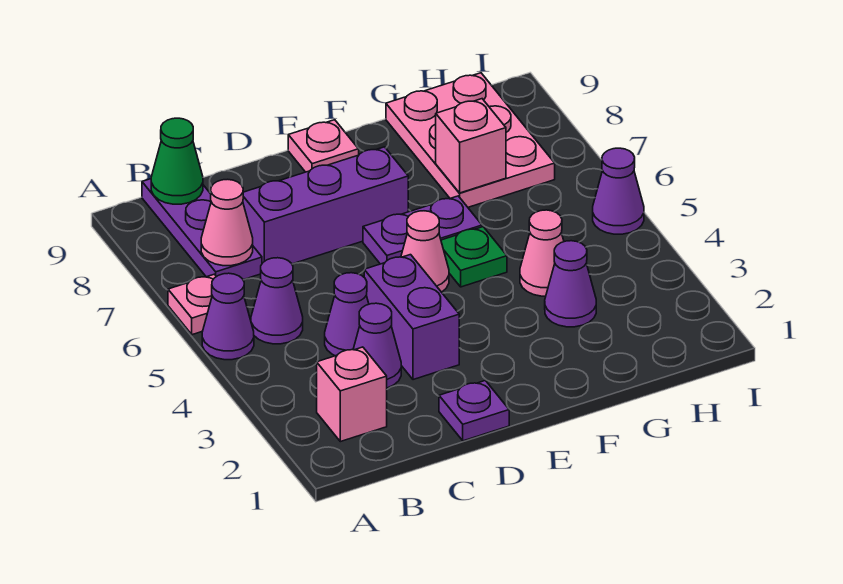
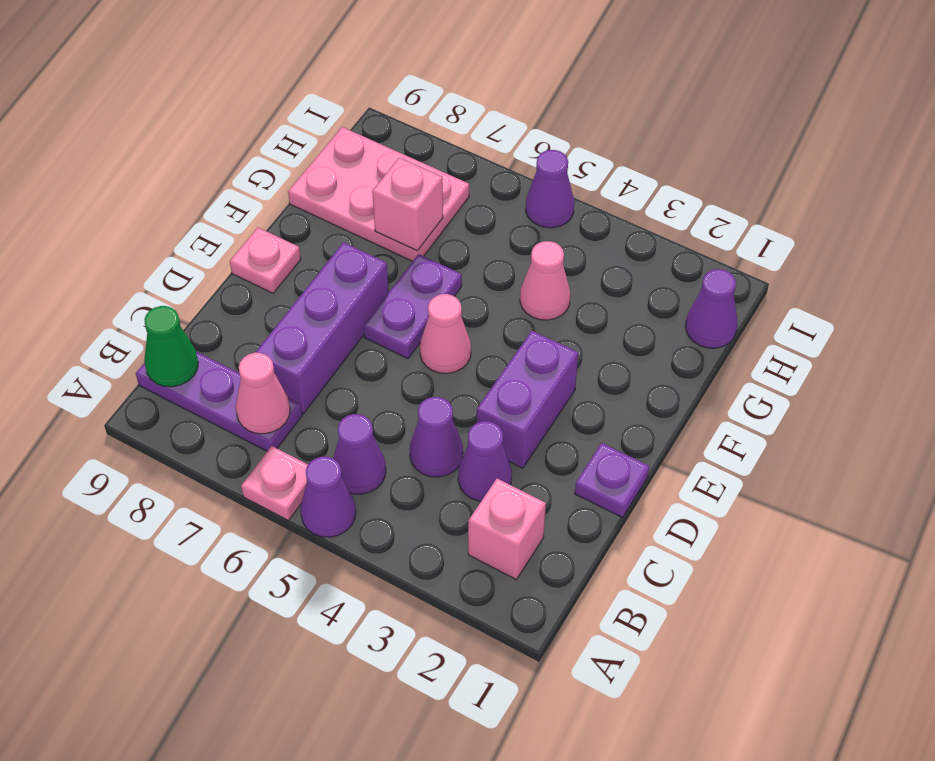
purple brick D3:D4 level 1 -> purple brick D3:E3 level 1
green plate F5 level 1 -> none
purple cone G3 level 1 -> purple cone H1 level 1

